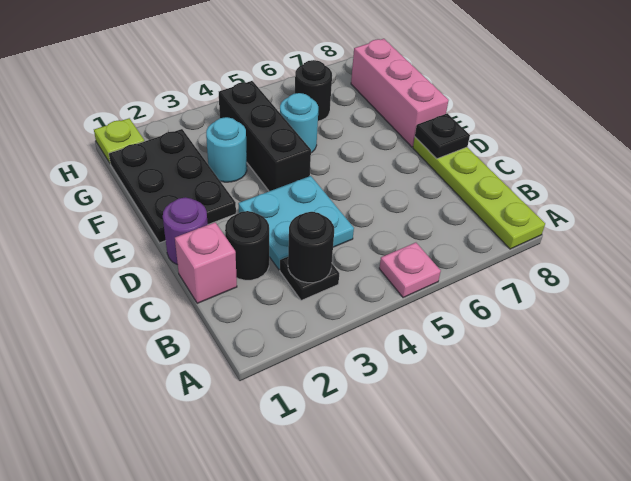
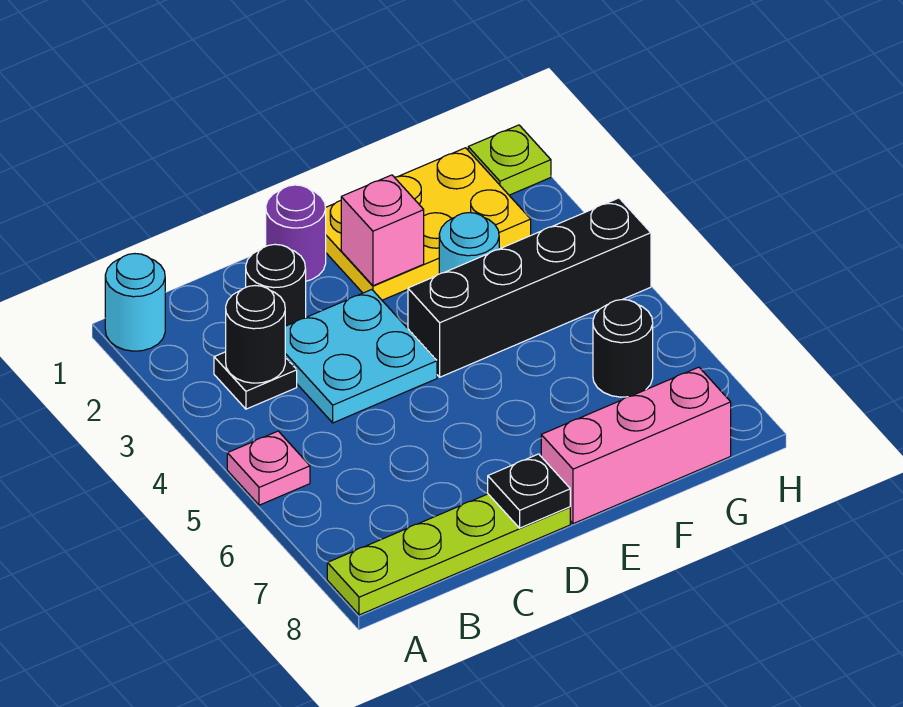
pink brick C1 level 1 -> pink brick E2 level 2
black plate E1:G2 level 1 -> yellow plate E1:G2 level 1
black brick E4:G4 level 1 -> black brick E4:H4 level 1
cyan round brick F5 level 1 -> cyan round brick A1 level 1

